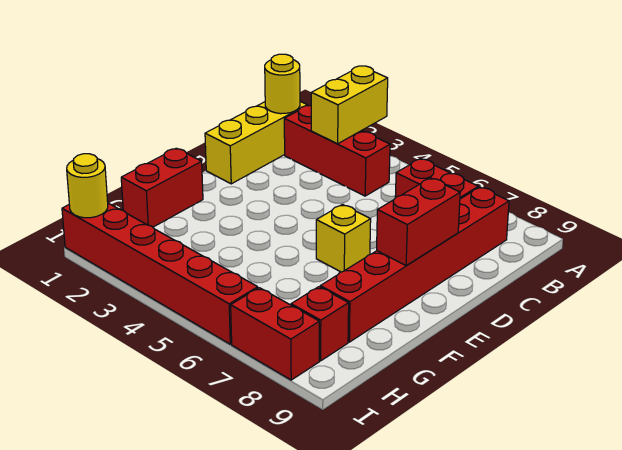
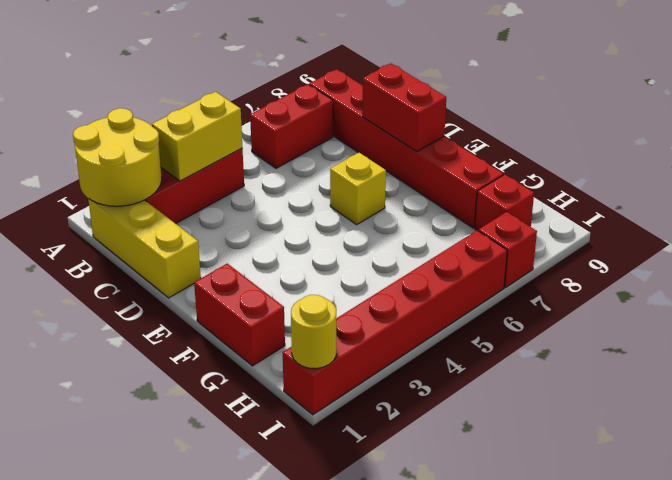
yellow brick A3:B3 level 2 -> yellow brick B3:B4 level 2
yellow round brick B1 level 2 -> yellow round brick A1:B2 level 2
red brick I7:I8 level 1 -> red brick I7 level 1

